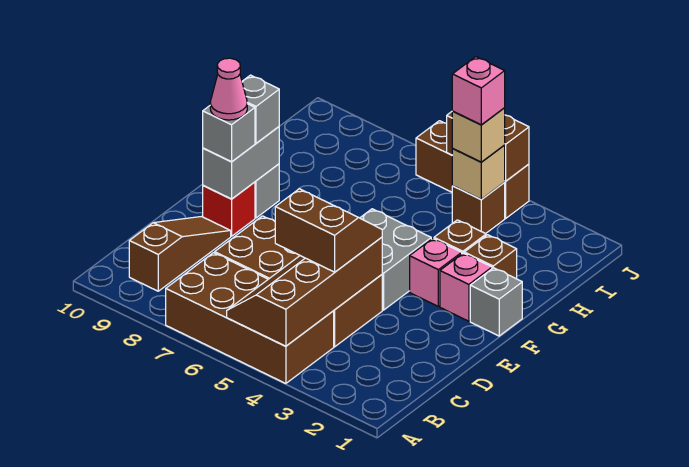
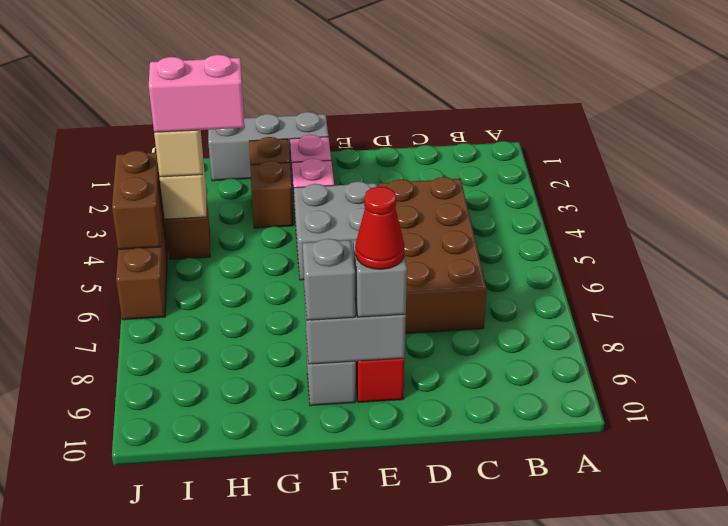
brown brick A4:B7 level 1 -> none
brown slope A4:D5 level 2 top 4 -> none
brown slope B9:D9 level 1 top B -> none
brown slope C4:D5 level 3 top C -> none
pink cone E9 level 4 -> red cone E9 level 4
grey brick F1 level 1 -> grey brick F1:H1 level 1
pink brick I4 level 4 -> pink brick H4:I4 level 4

